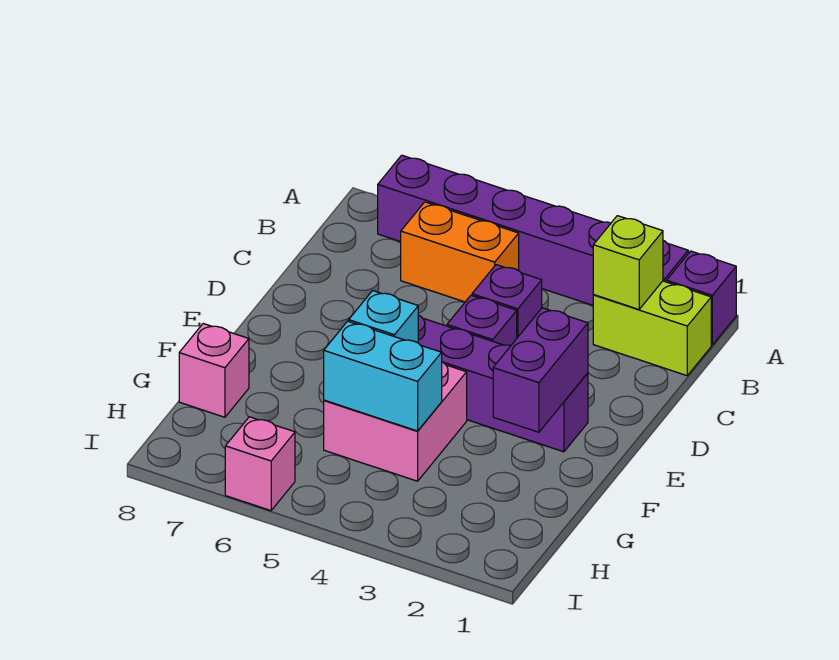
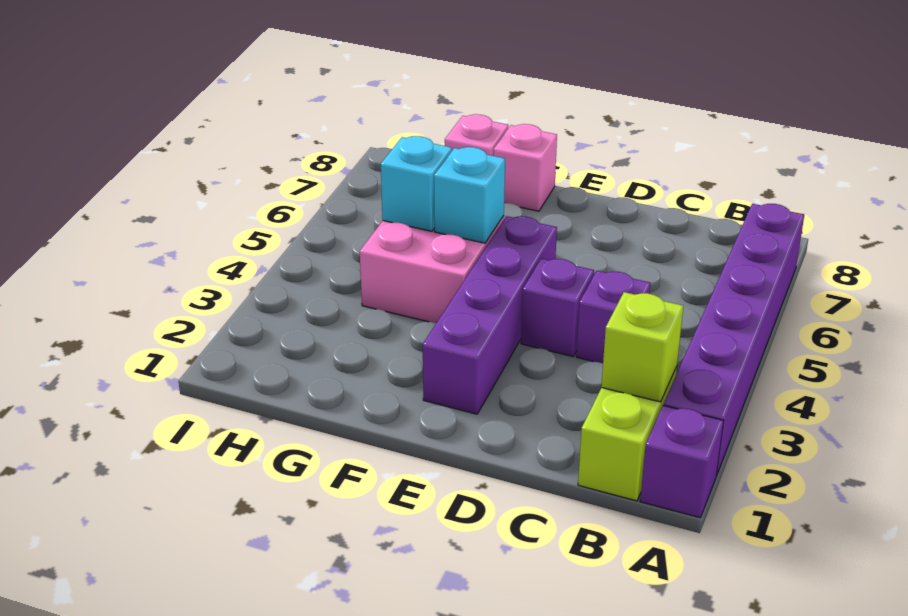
orange brick B5:B6 level 1 -> none
purple brick E2:F2 level 2 -> none
cyan brick G4:G5 level 2 -> cyan brick G5 level 2
pink brick I6 level 1 -> pink brick F8 level 1

